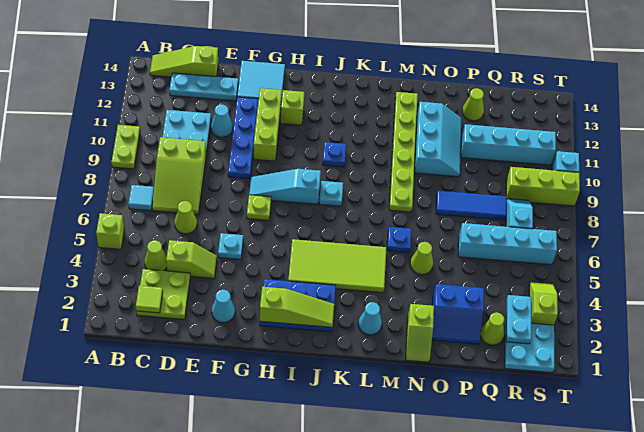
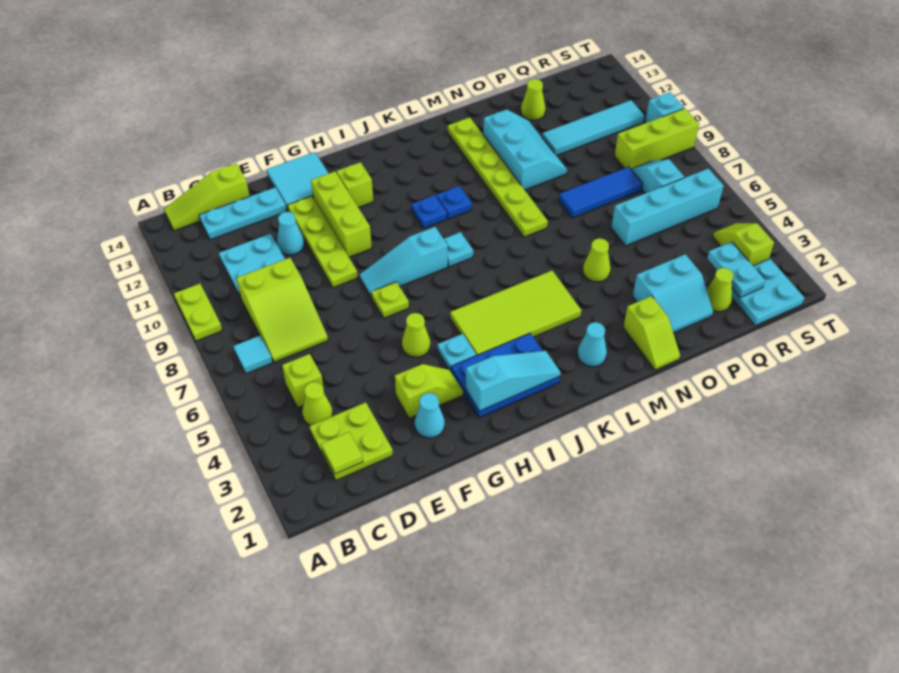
lime brick A5 level 1 -> lime brick C5 level 1
lime slope D4:E4 level 1 top D -> lime slope F3:G3 level 1 top F
lime cone D6 level 1 -> lime cone G5 level 1
cyan plate F5 level 1 -> cyan plate H4 level 1
blue plate F9:F12 level 1 -> lime plate F9:F12 level 1
lime slope H2:J2 level 2 top H -> cyan slope H2:J2 level 2 top H
blue plate M6 level 1 -> blue plate K10 level 1
blue slope O2:P3 level 1 top 3 -> cyan slope O2:P3 level 1 top 3
cyan brick P11:S11 level 1 -> cyan tile P11:S11 level 1

